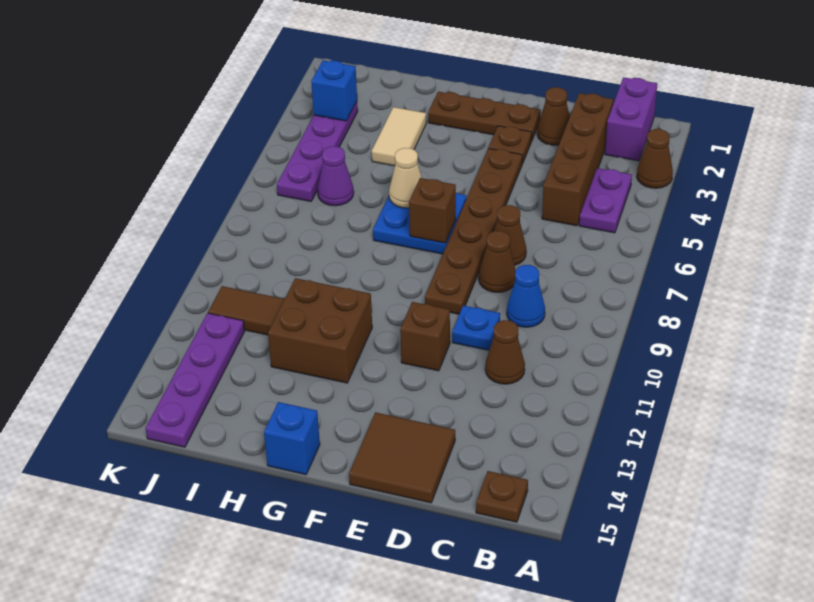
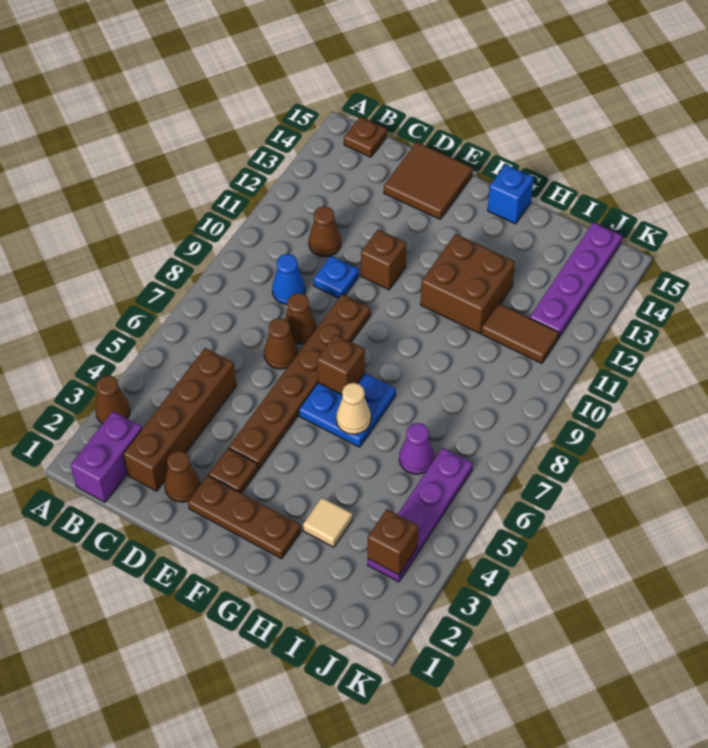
purple plate B4:B5 level 1 -> none
tan tile H3:H4 level 1 -> tan tile H3 level 1
blue brick J3 level 2 -> brown brick J3 level 2

